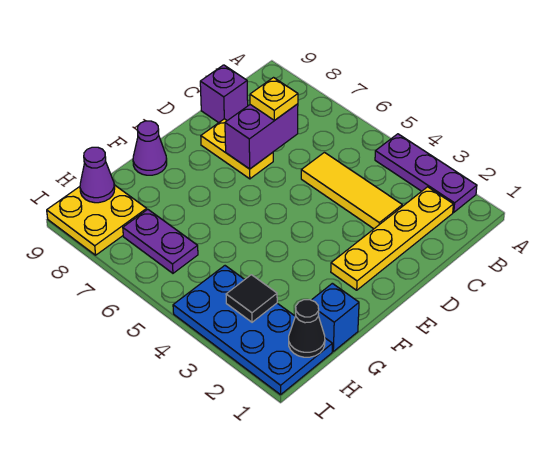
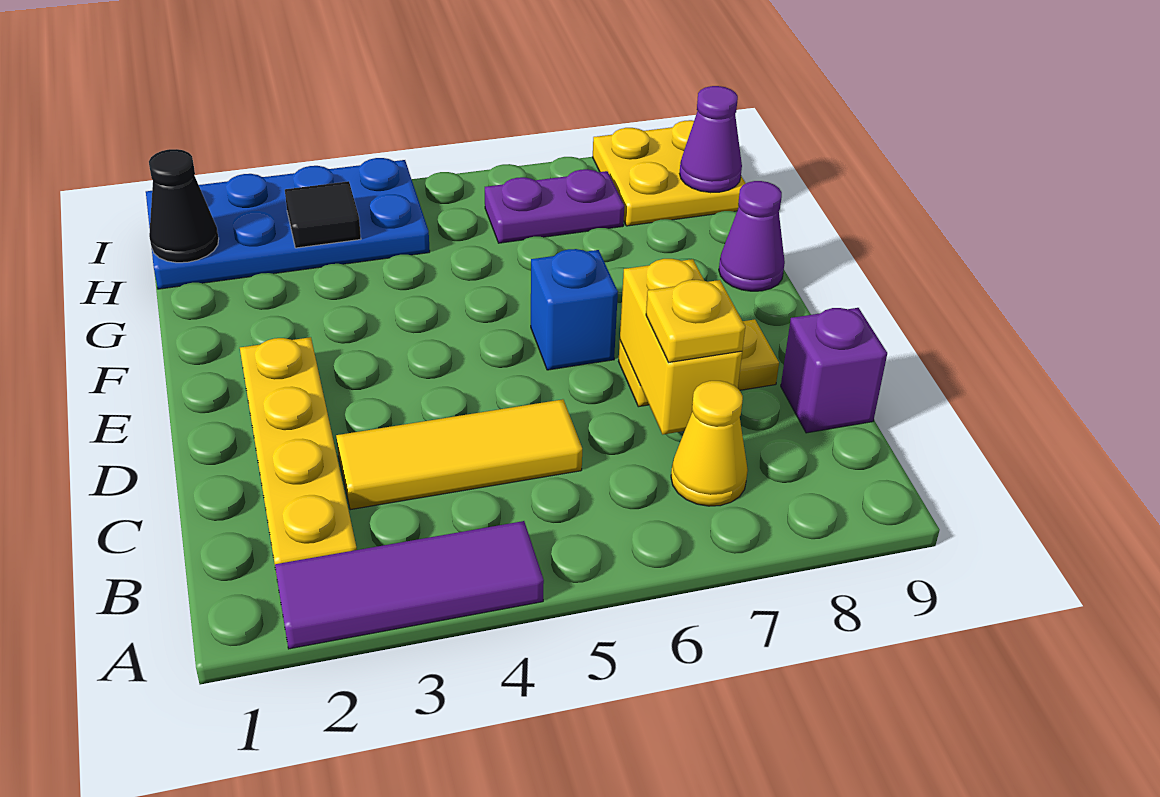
purple plate A2:A4 level 1 -> purple tile A2:A4 level 1
none -> yellow cone B7 level 1
purple brick C7:D7 level 2 -> yellow brick C7:D7 level 2
blue brick G1 level 1 -> blue brick E6 level 1

